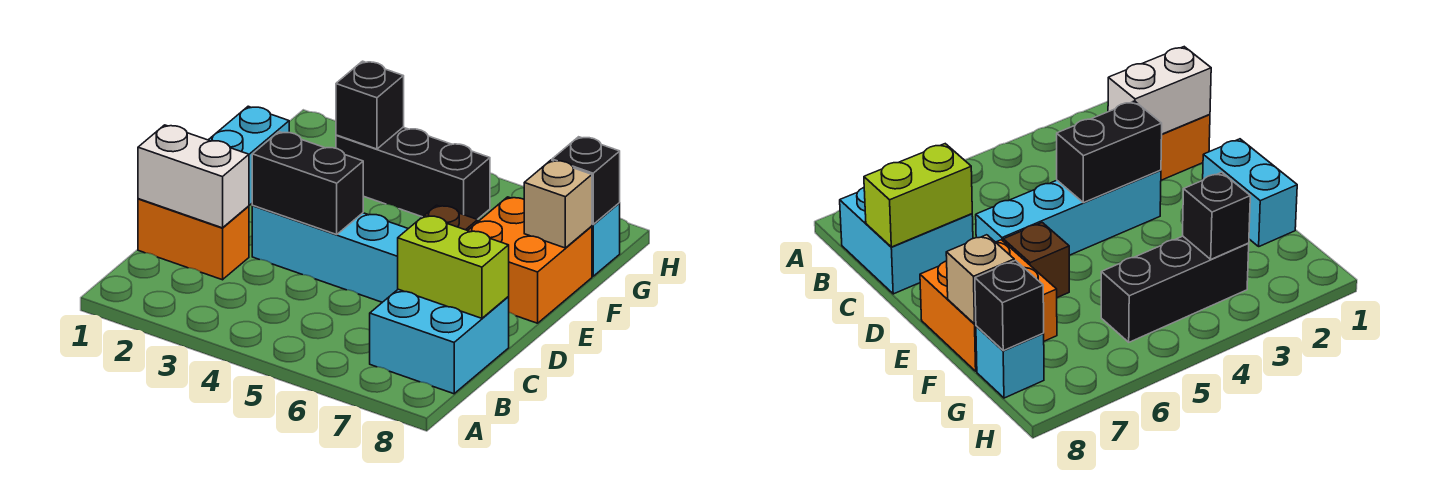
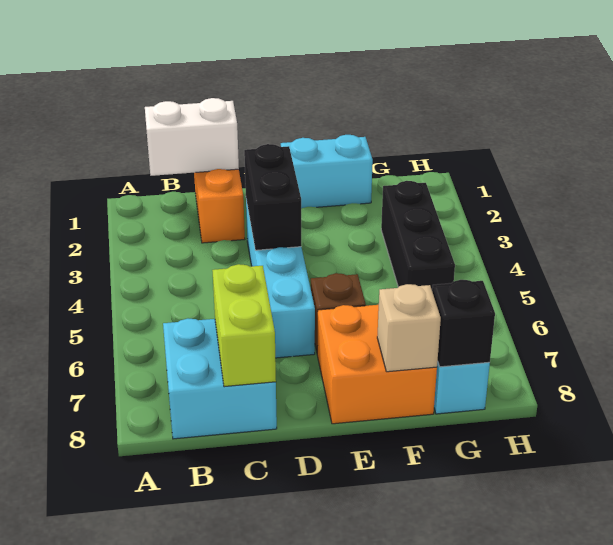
white brick C1:C2 level 2 -> white brick B1:C1 level 2
black brick G3 level 2 -> none

